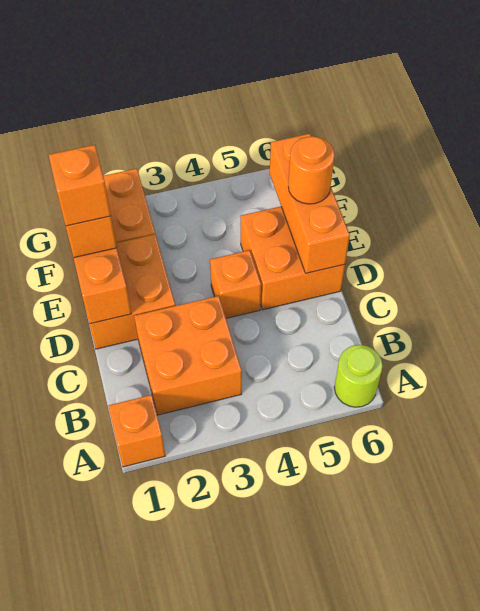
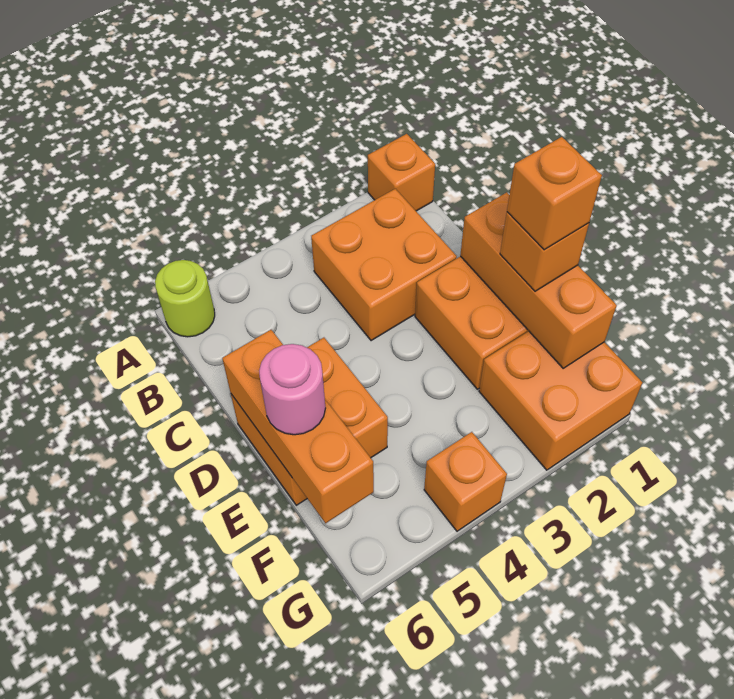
orange brick D4 level 1 -> orange brick G4 level 1
orange round brick E6 level 3 -> pink round brick E6 level 3

